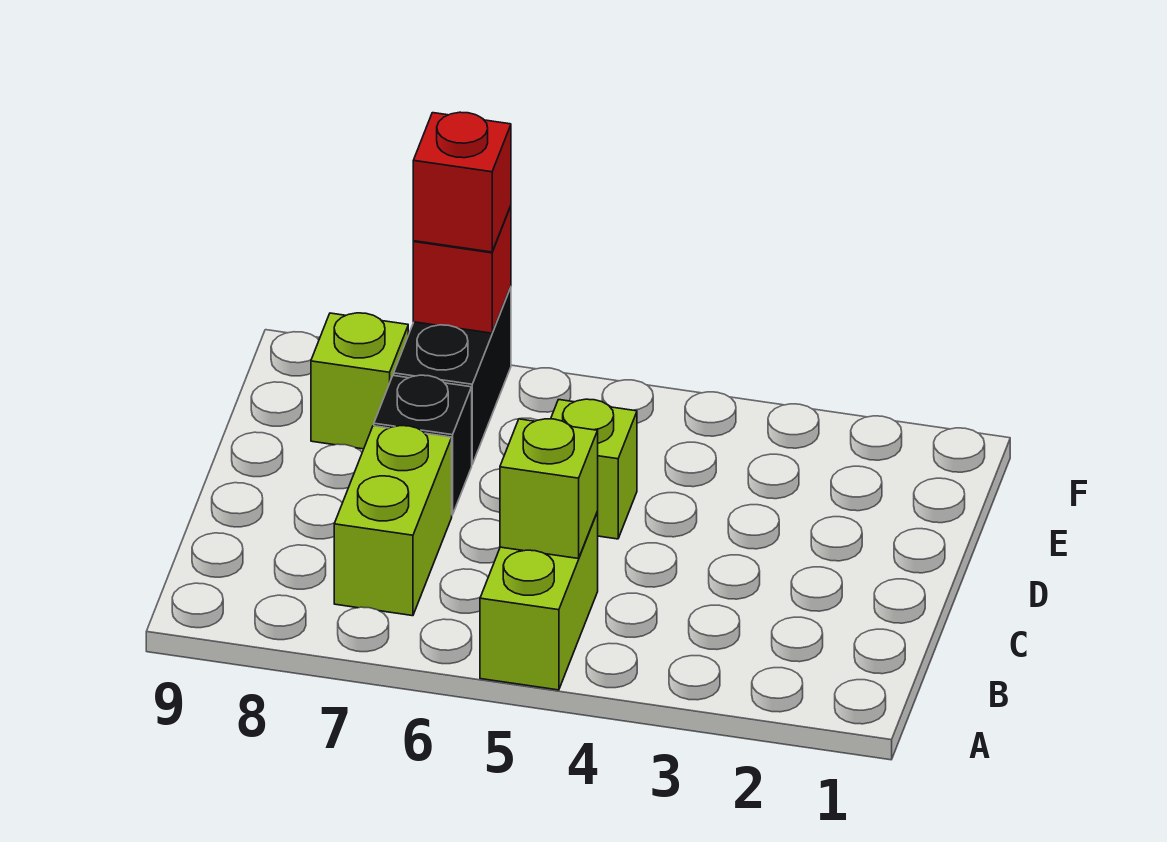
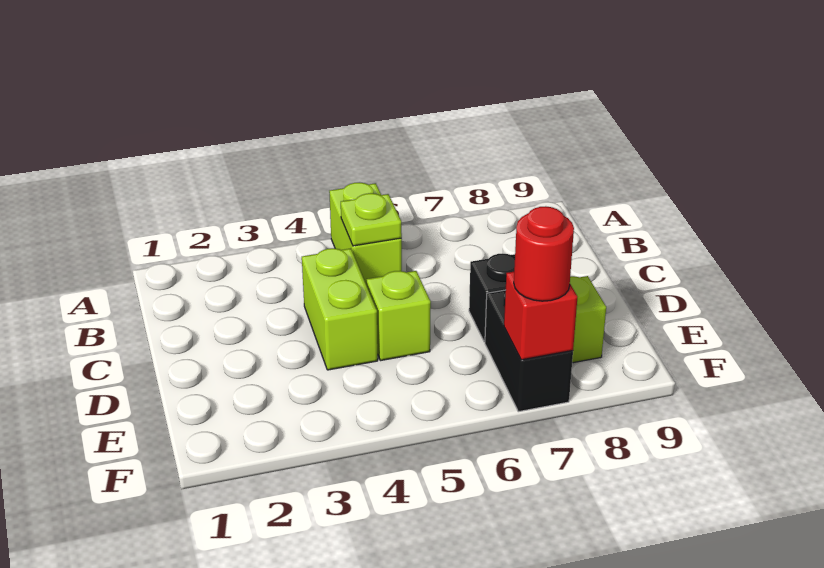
lime brick B5 level 2 -> lime plate B5 level 2
lime brick B7:C7 level 1 -> lime brick C4:D4 level 1
red brick F7 level 3 -> red round brick F7 level 3

